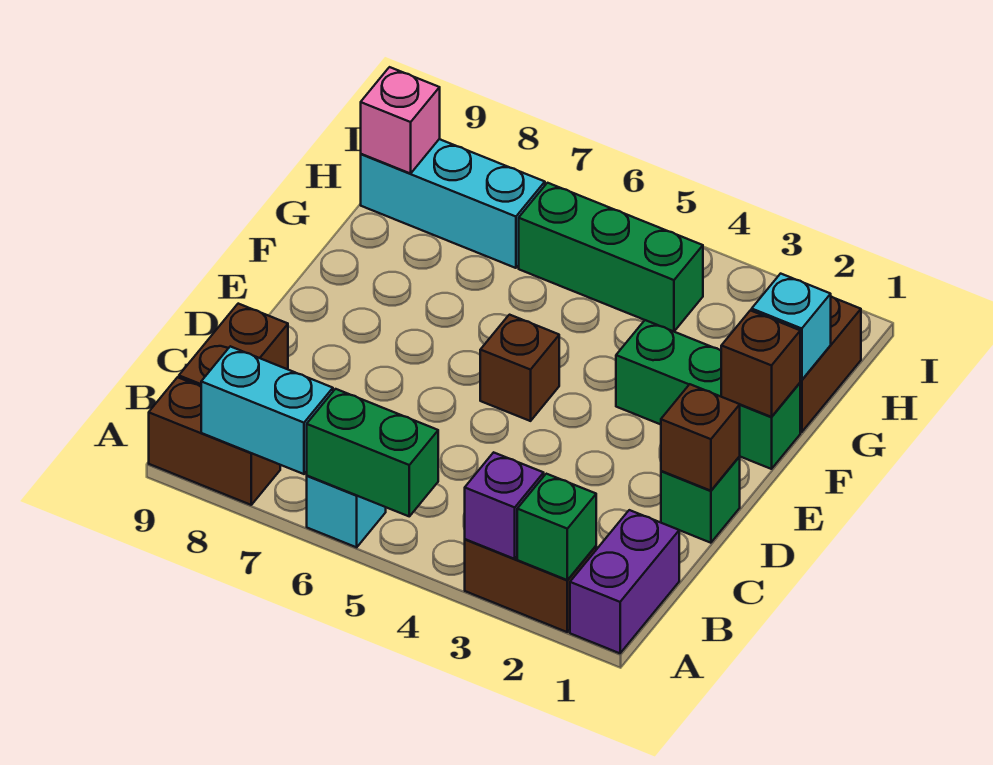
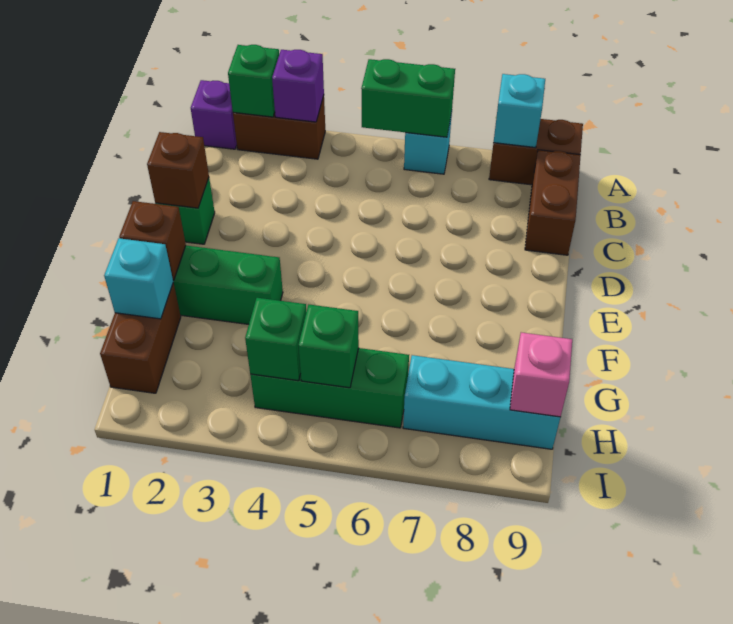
purple brick A1:B1 level 1 -> purple brick A1 level 1
cyan brick A7:A8 level 2 -> cyan brick A8 level 2
brown brick E5 level 1 -> none
none -> green brick H4 level 2
none -> green brick H5 level 2

